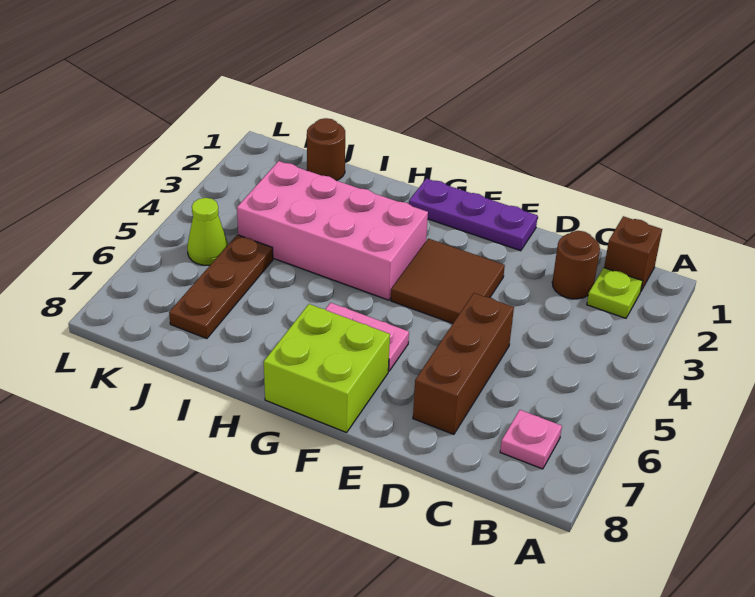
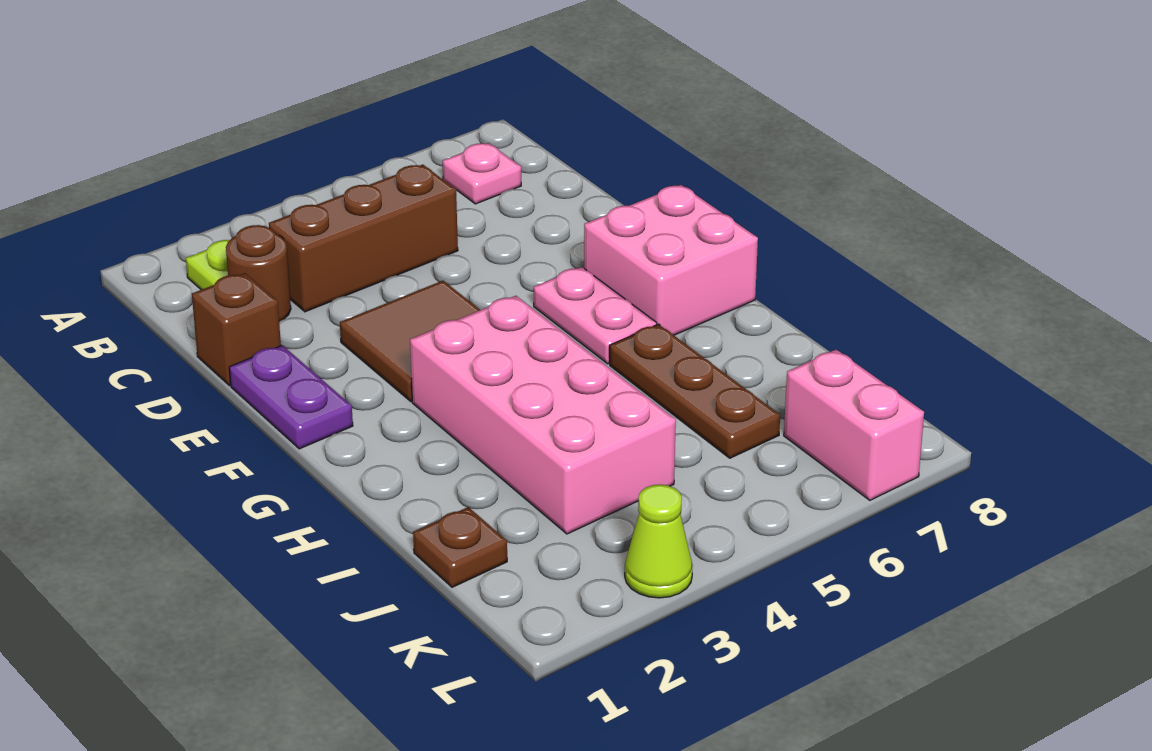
brown brick B1 level 1 -> brown brick D1 level 1
brown brick D5:D7 level 1 -> brown brick C3:C5 level 1
purple plate E1:G1 level 1 -> purple plate E1:F1 level 1
lime brick F7:G8 level 1 -> pink brick F7:G8 level 1
brown round brick J1 level 1 -> brown plate J1 level 1
brown plate J5:J7 level 1 -> brown plate H6:J6 level 1
lime cone K5 level 1 -> lime cone L3 level 1
none -> pink brick K7:L7 level 1

